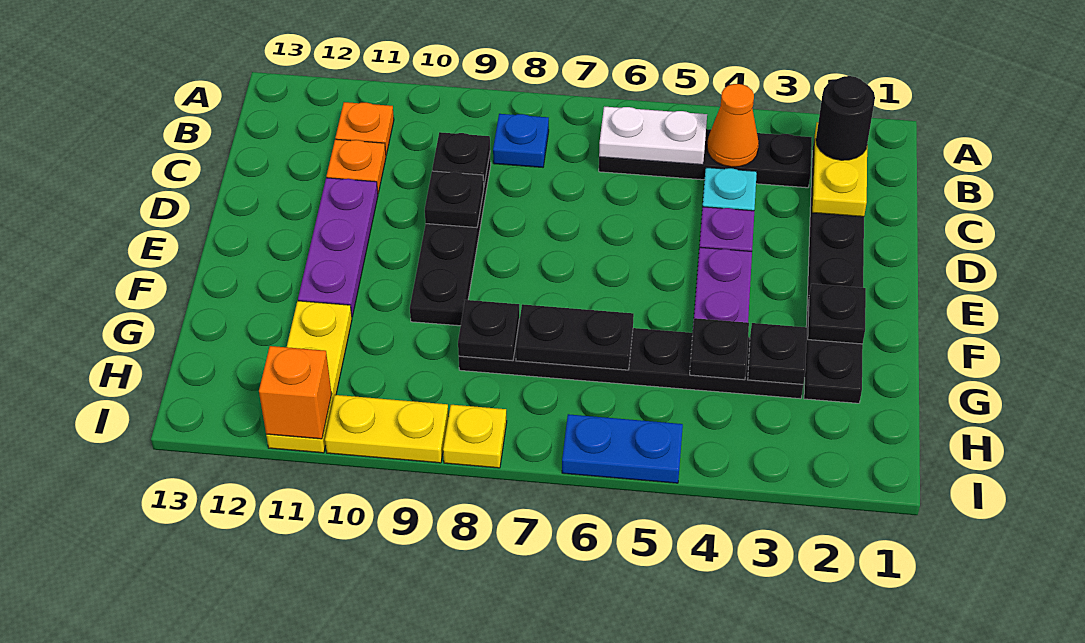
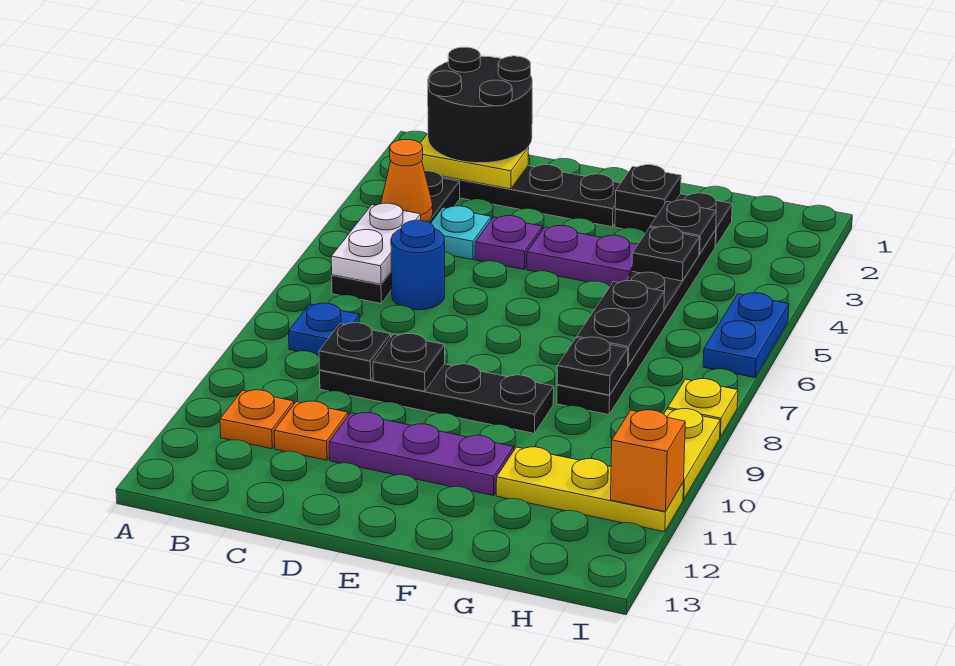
black round brick B2 level 3 -> black round brick B1:C2 level 3
none -> blue round brick C6 level 1

